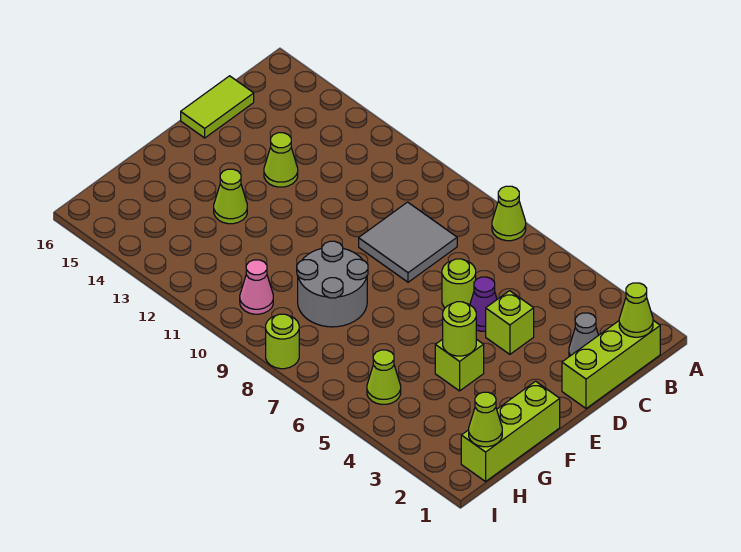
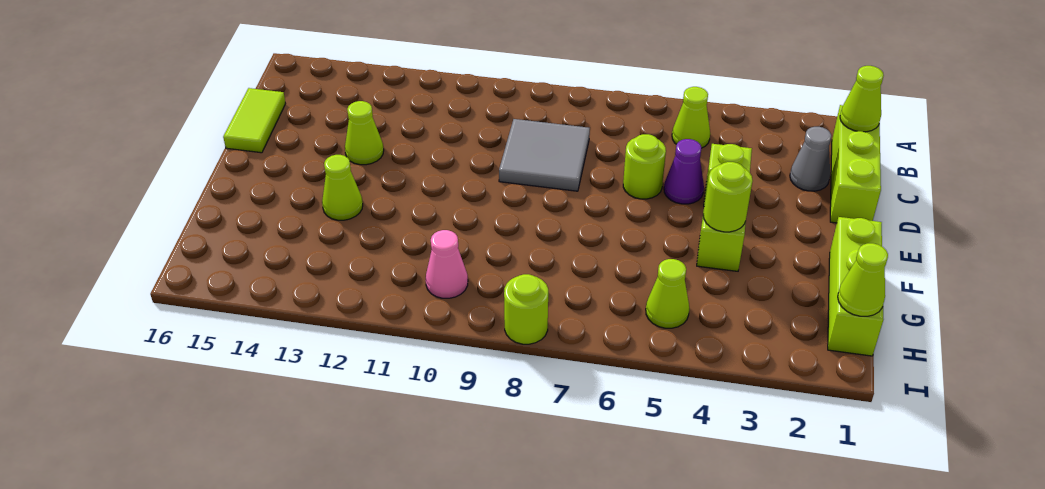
lime cone A7 level 1 -> lime cone B5 level 1
grey round brick F8:G9 level 1 -> none

